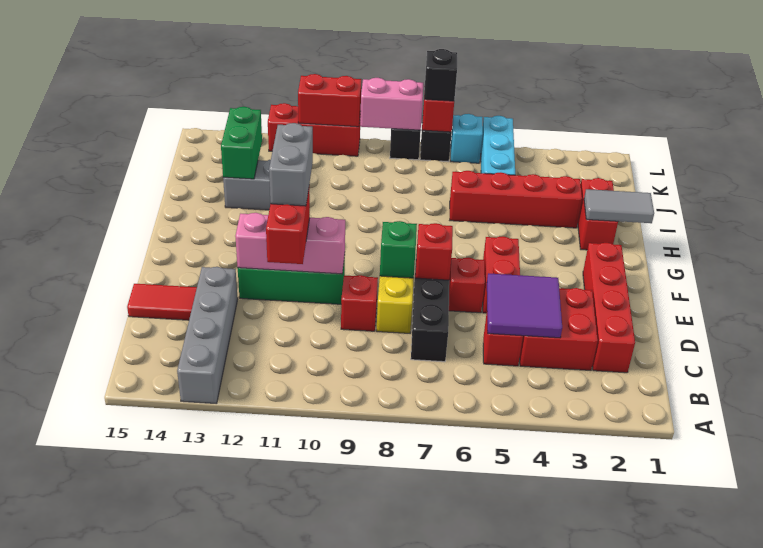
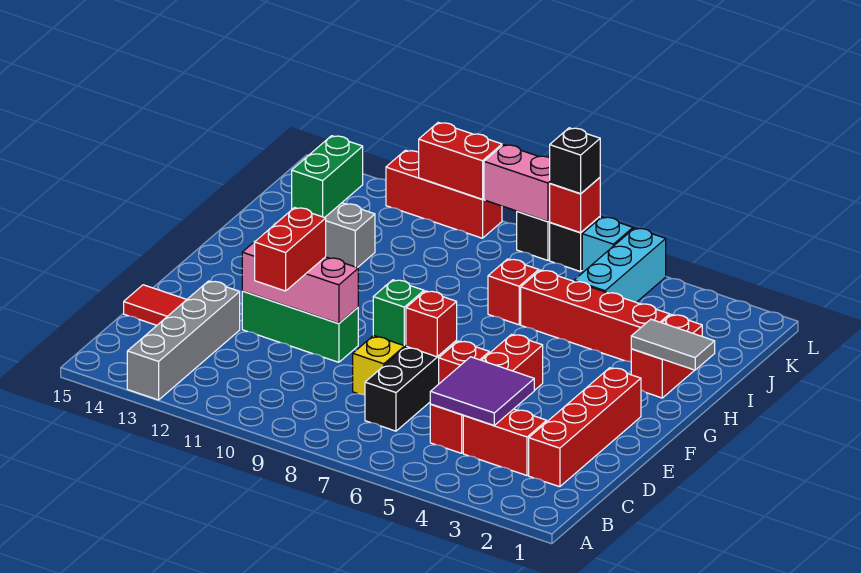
red brick C3:D4 level 1 -> red brick C3:C4 level 1
red brick D9 level 1 -> red brick I7 level 1
grey brick E11:F11 level 4 -> none

